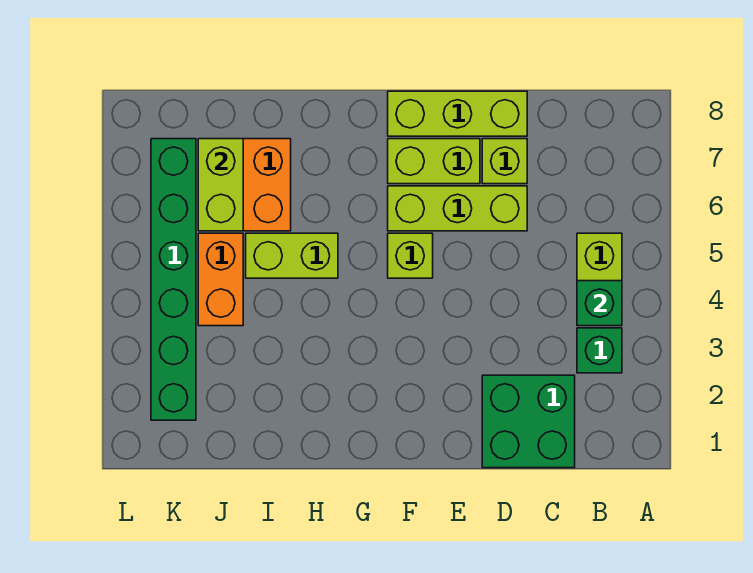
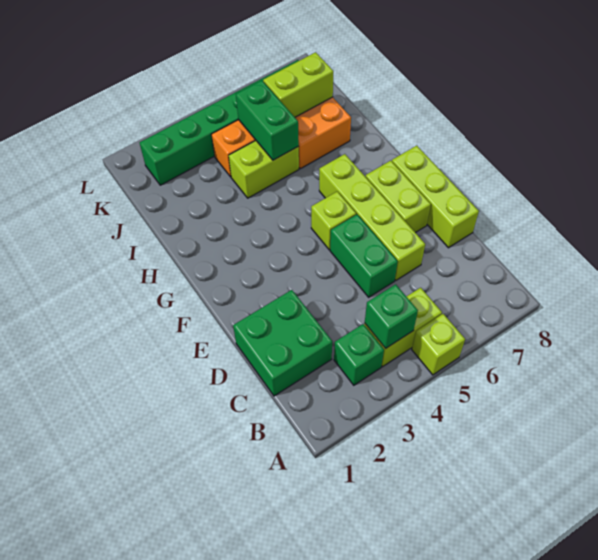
none -> green brick D5:E5 level 1
lime brick D6:F6 level 1 -> lime brick D6:G6 level 1
lime brick D7 level 1 -> lime brick A5 level 1
lime brick H5:I5 level 1 -> lime brick I4:I5 level 1
none -> green brick I5:J5 level 2

